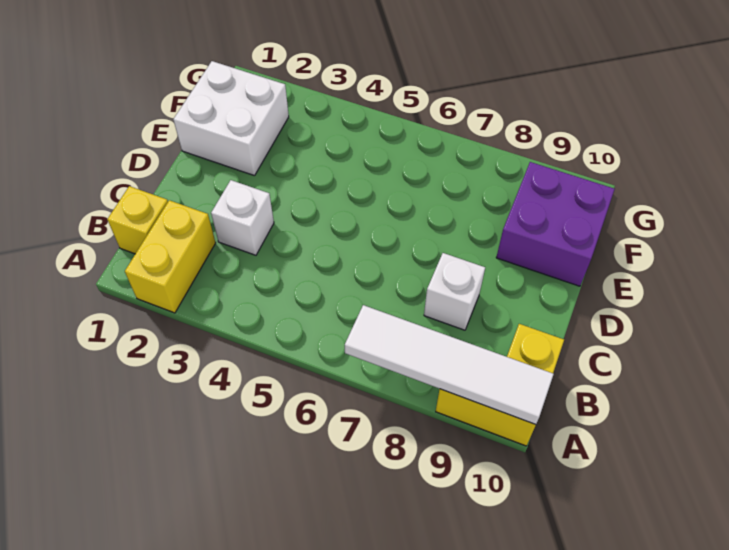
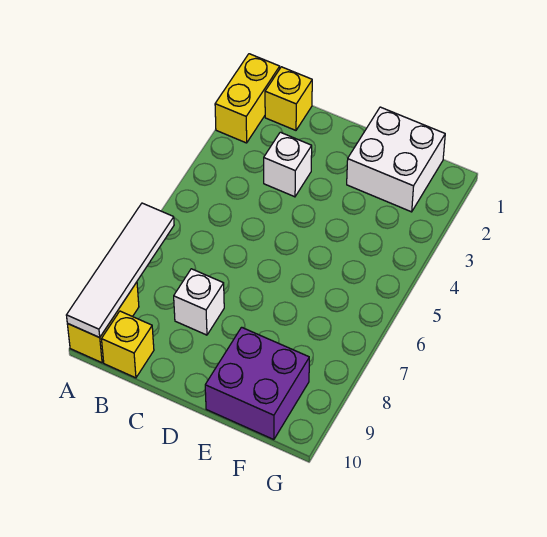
yellow brick A2:B2 level 1 -> yellow brick A1:A2 level 1

